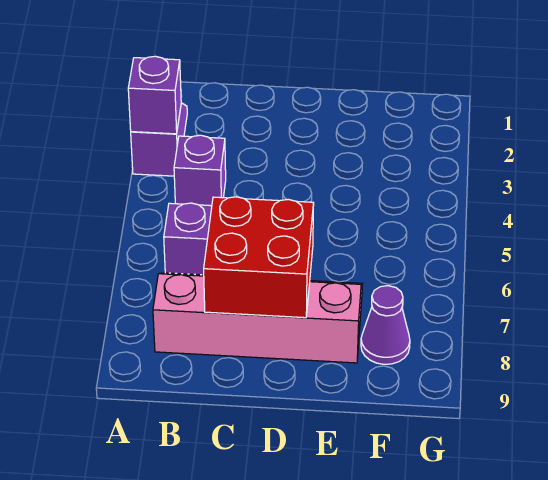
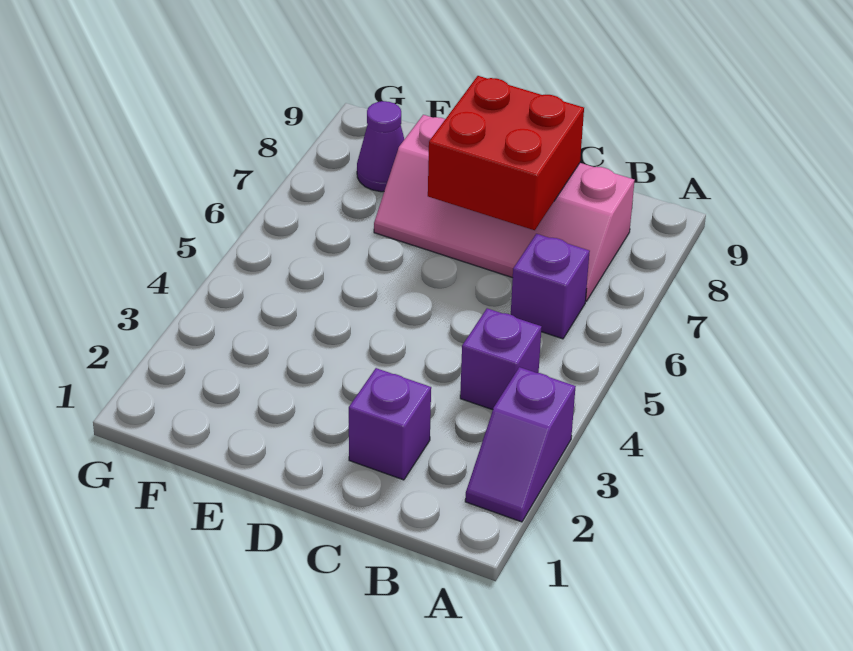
purple brick A3 level 2 -> purple brick C2 level 1

